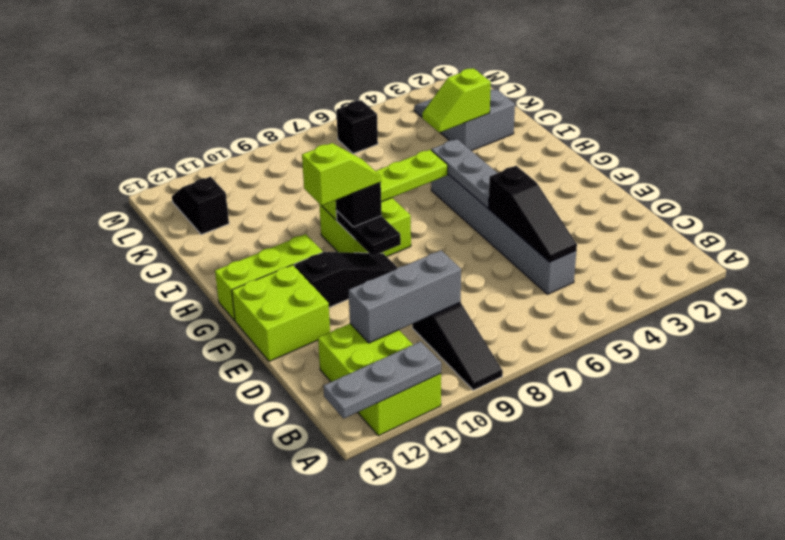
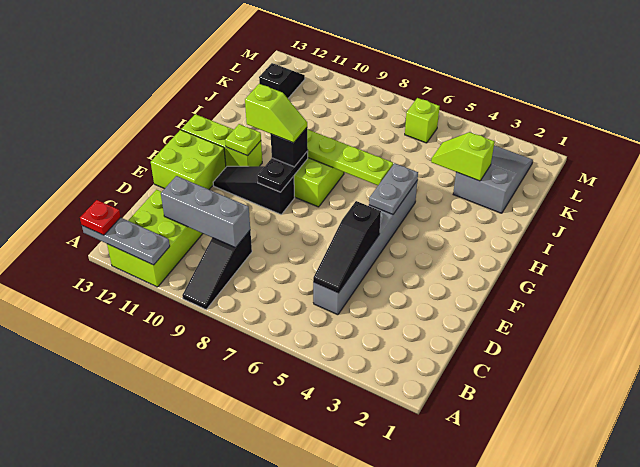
none -> red plate A13 level 3
grey plate F5:H5 level 2 -> grey plate G5:H5 level 2
black slope F9:F11 level 1 top 11 -> black slope F9:F11 level 1 top 9
none -> lime plate G11 level 2
black brick L6 level 1 -> lime brick L6 level 1

